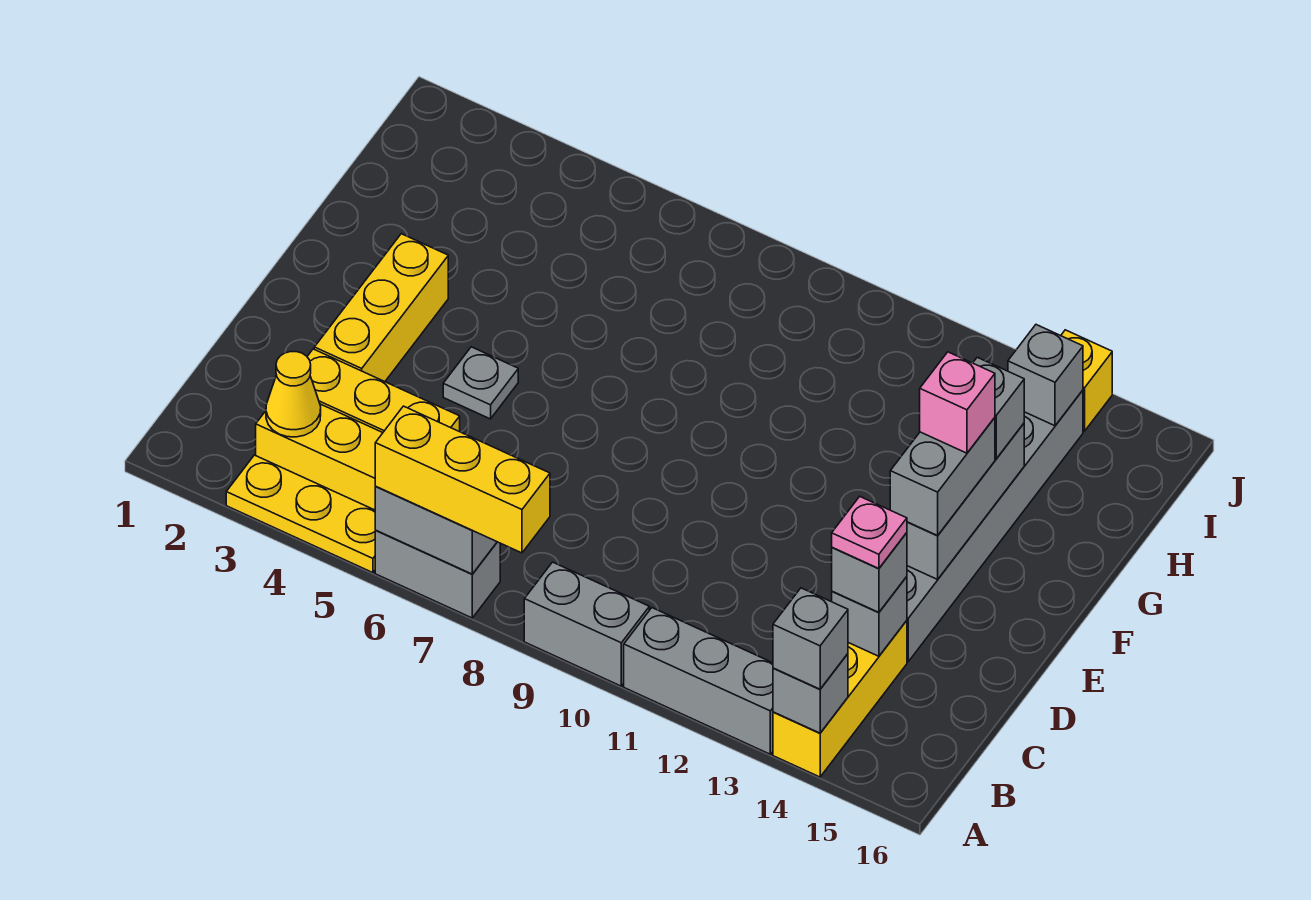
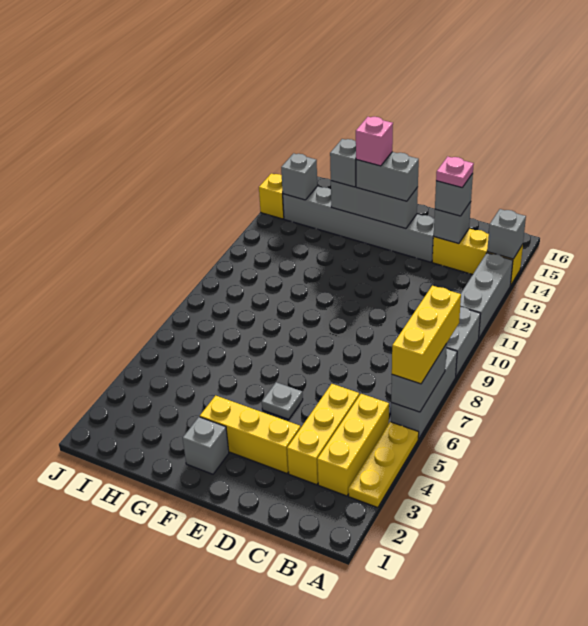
grey brick A6:A7 level 1 -> grey brick A6:A8 level 1
grey brick A14 level 3 -> grey brick F2 level 1
yellow cone B3 level 2 -> none

